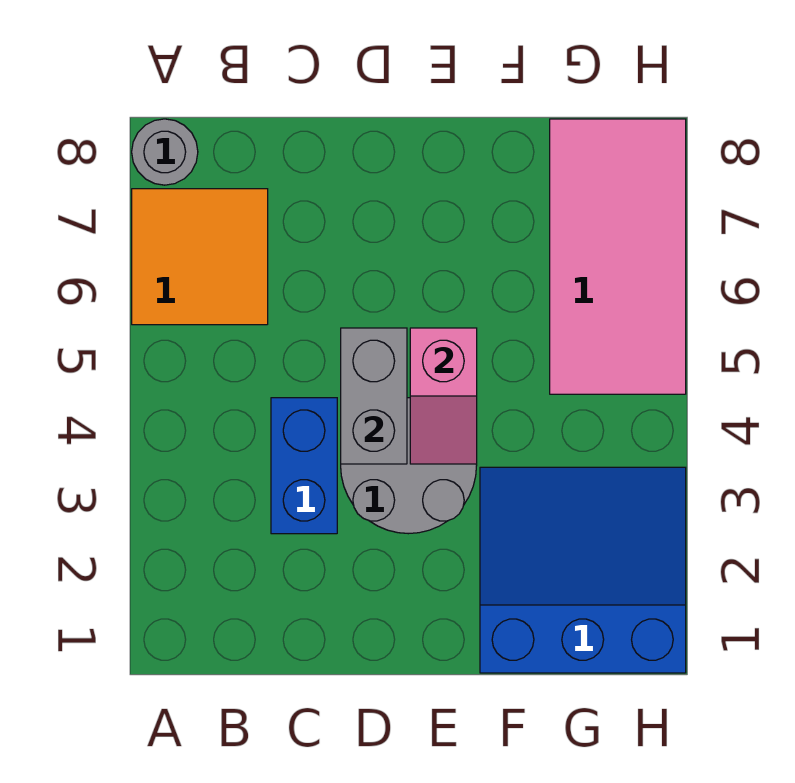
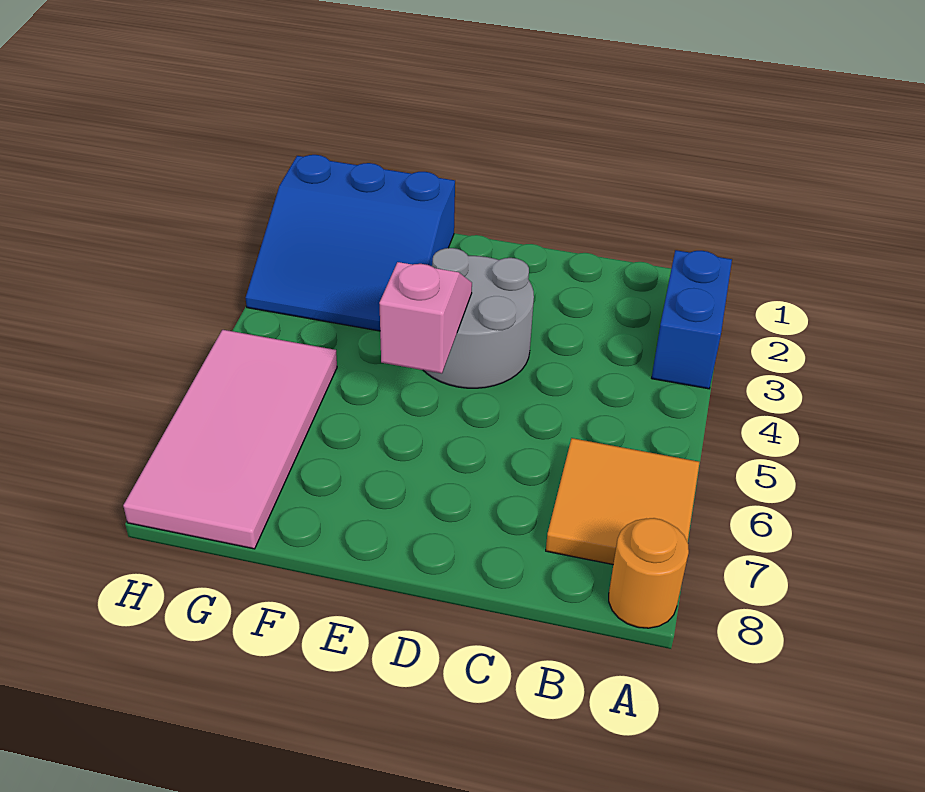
grey round brick A8 level 1 -> orange round brick A8 level 1
blue brick C3:C4 level 1 -> blue brick A2:A3 level 1
grey brick D4:D5 level 2 -> none

